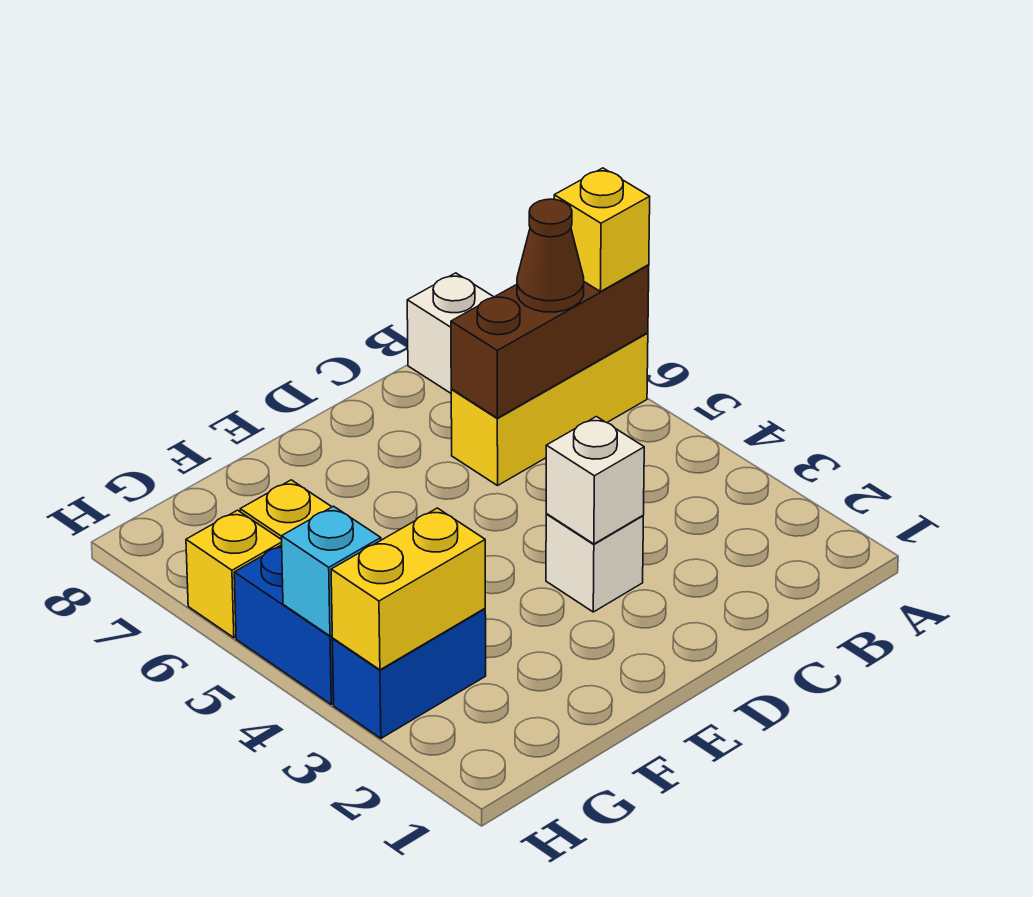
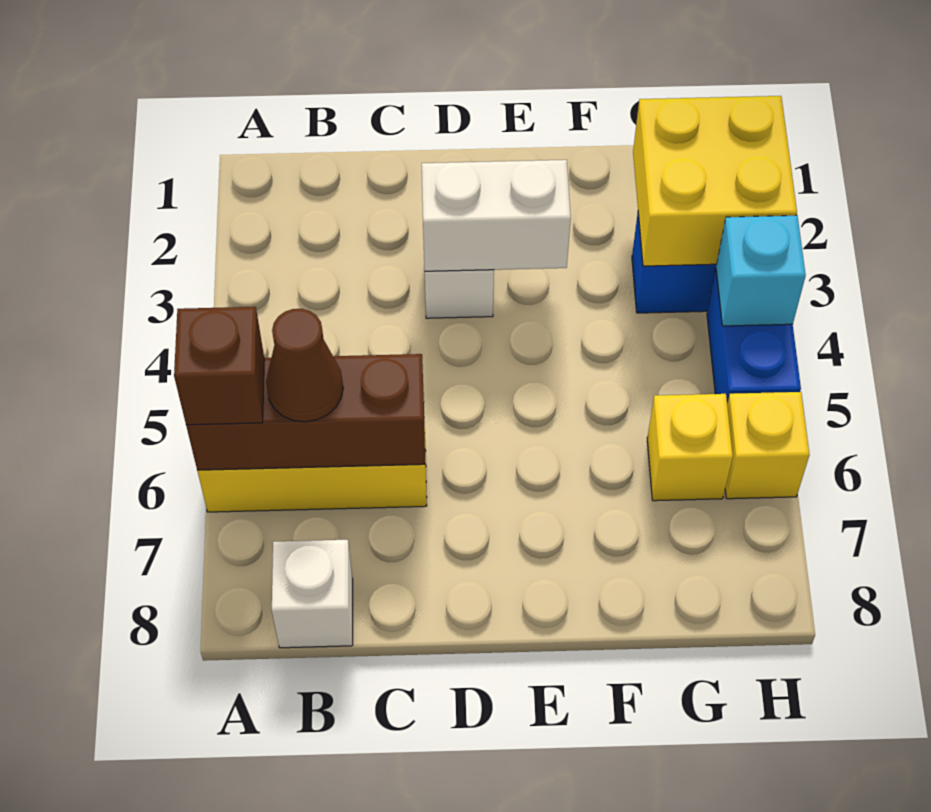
yellow brick A6 level 3 -> brown brick A6 level 3
white brick D3 level 2 -> white brick D3:E3 level 2
yellow brick G3:H3 level 2 -> yellow brick G2:H3 level 2

